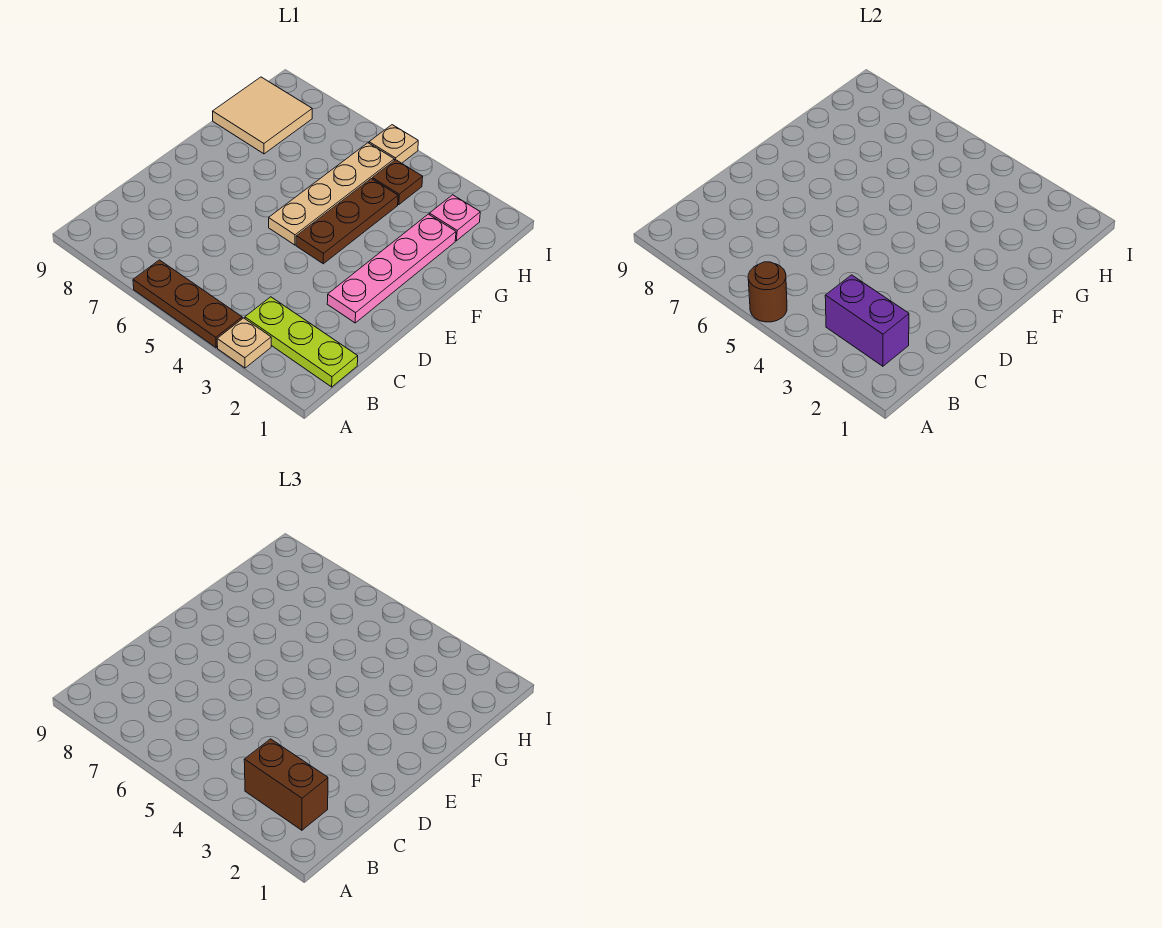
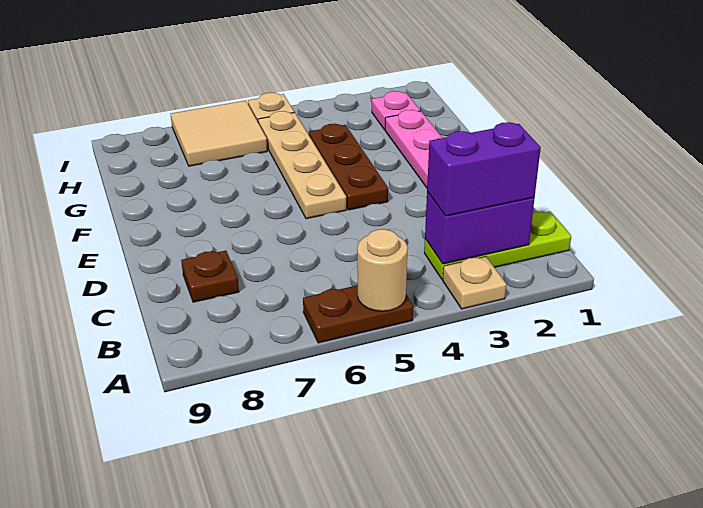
brown plate A4:A6 level 1 -> brown plate A5:A6 level 1
brown round brick A5 level 2 -> tan round brick A5 level 2
brown brick B2:B3 level 3 -> purple brick B2:B3 level 3
tan tile G8:H9 level 1 -> tan tile H6:I7 level 1
brown plate H4 level 1 -> brown plate C8 level 1

